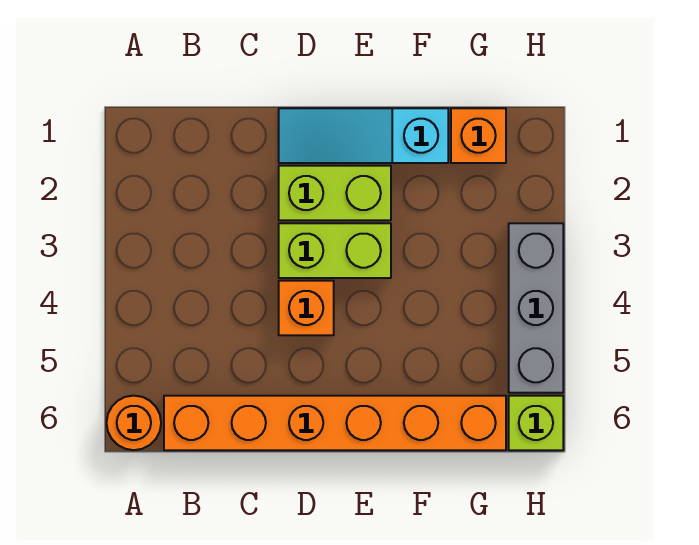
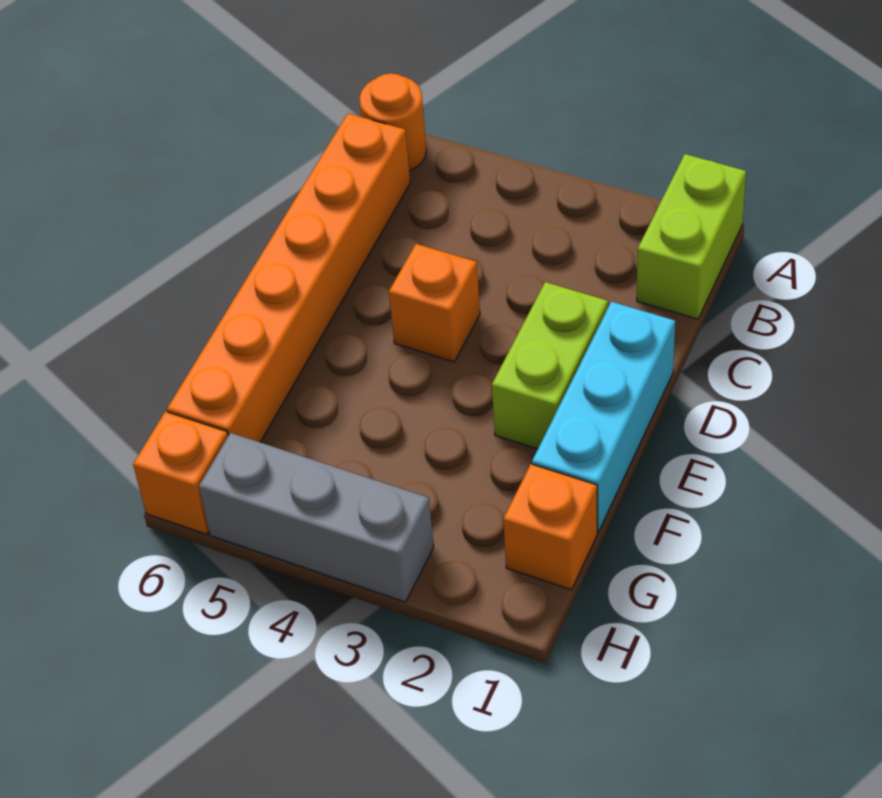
cyan slope D1:F1 level 1 top F -> cyan brick D1:F1 level 1
lime brick D3:E3 level 1 -> lime brick A1:B1 level 1
lime brick H6 level 1 -> orange brick H6 level 1

